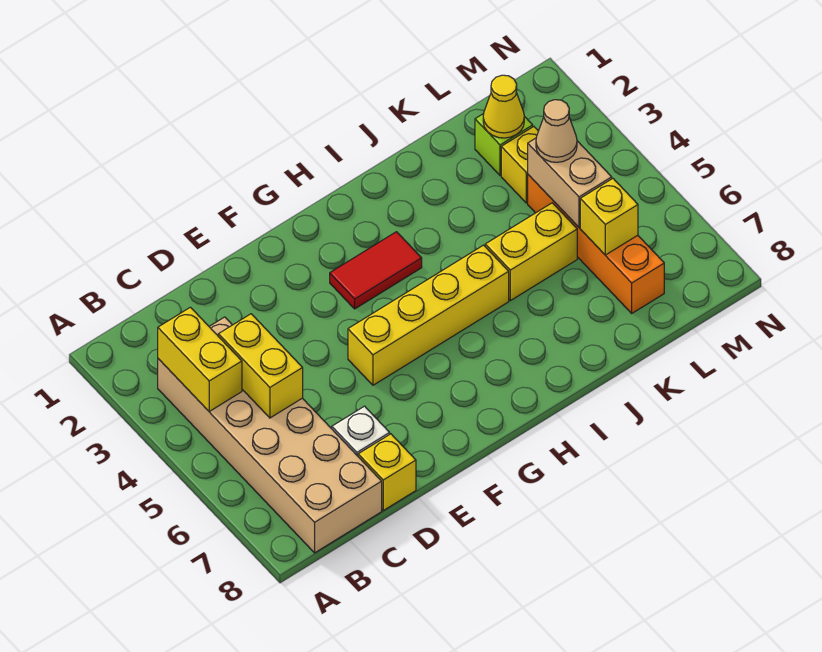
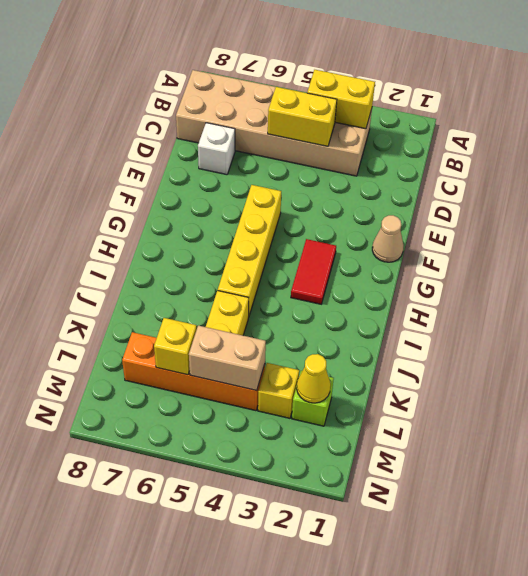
yellow brick D8 level 1 -> none
tan cone L4 level 3 -> tan cone F1 level 1

